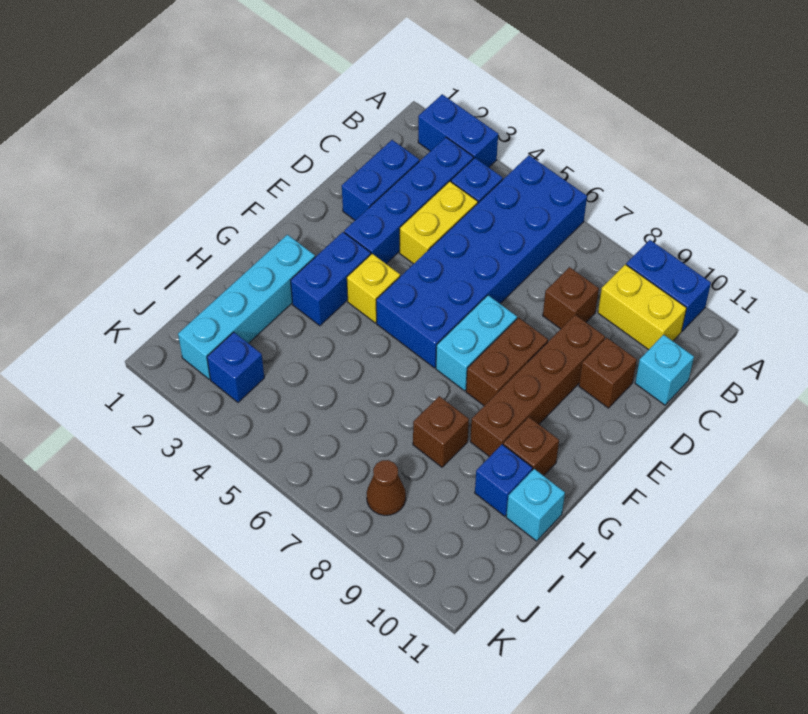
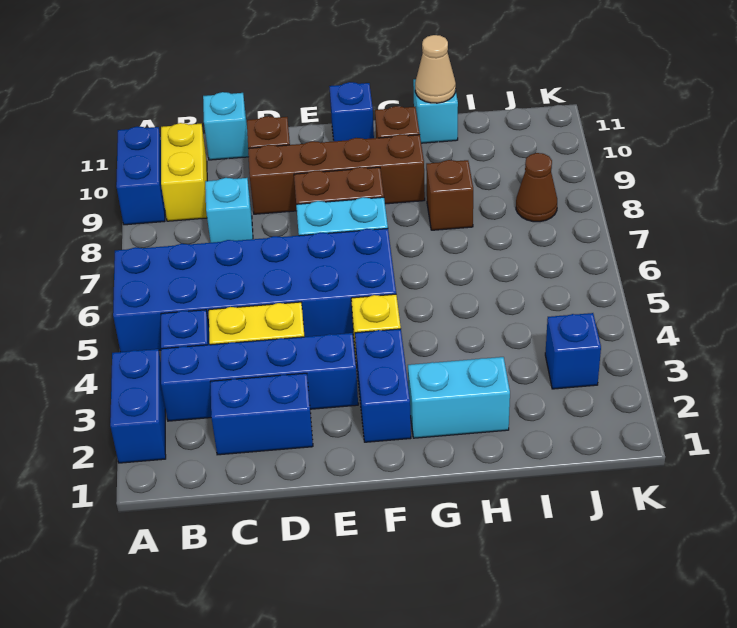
brown brick C8 level 1 -> cyan brick C8 level 1
blue brick F3:G3 level 1 -> blue brick F2:F3 level 1
cyan brick G2:J2 level 1 -> cyan brick G2:H2 level 1
blue brick H10 level 1 -> blue brick F11 level 1
none -> tan cone H11 level 2

